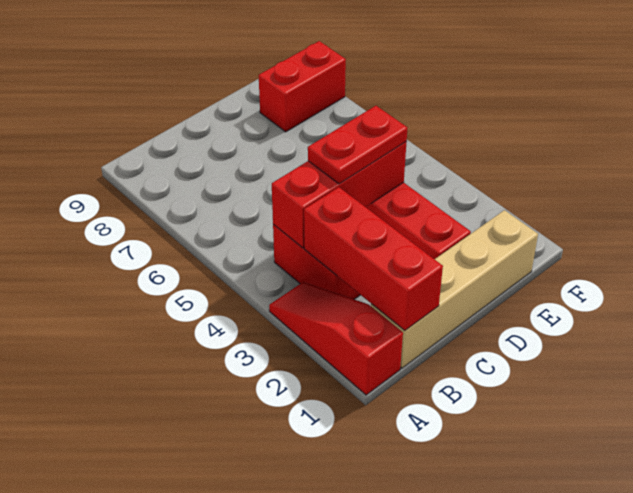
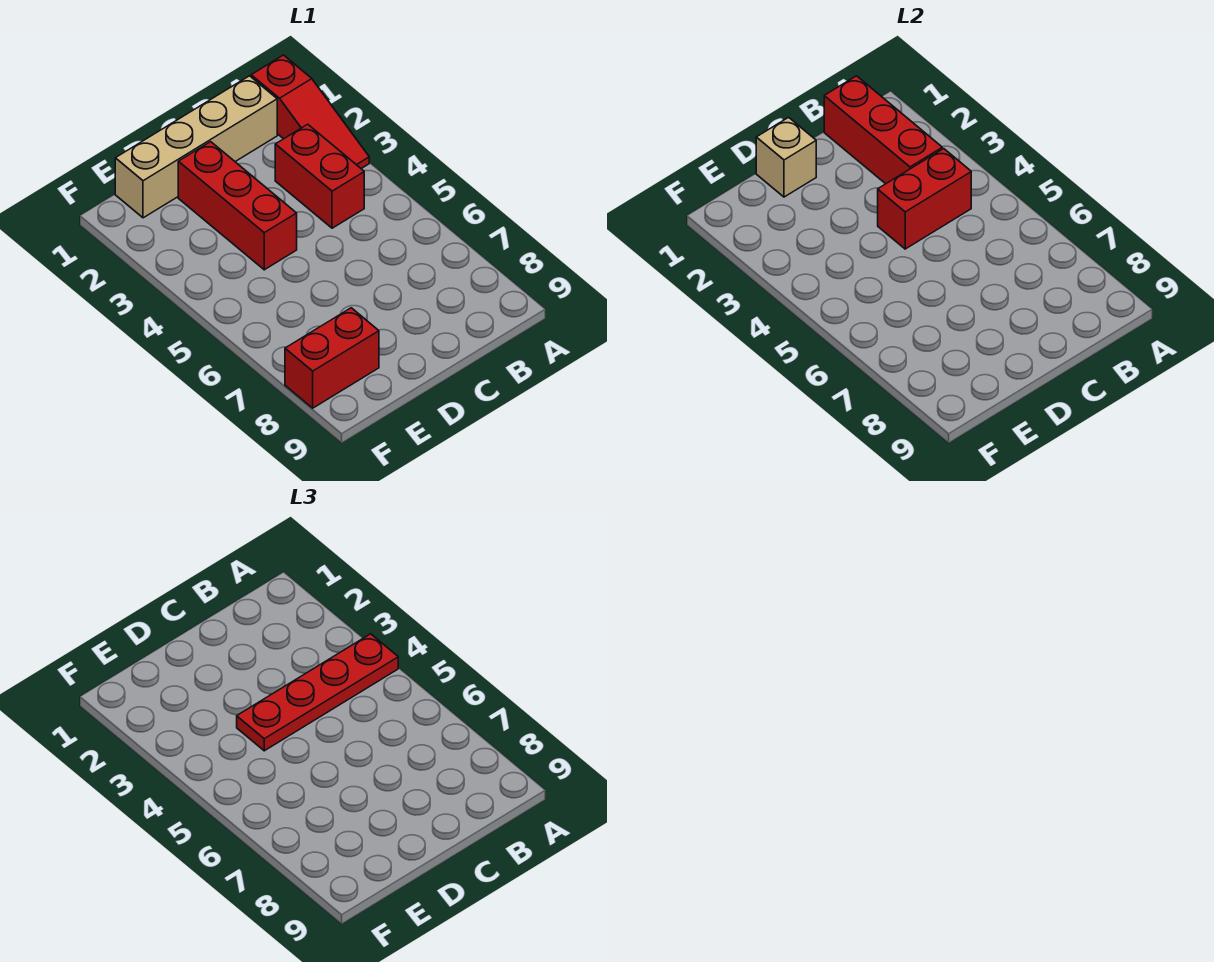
red brick B4:D4 level 2 -> red brick B4:C4 level 2
red plate C4:D4 level 3 -> red plate A4:D4 level 3
none -> tan brick D1 level 2

